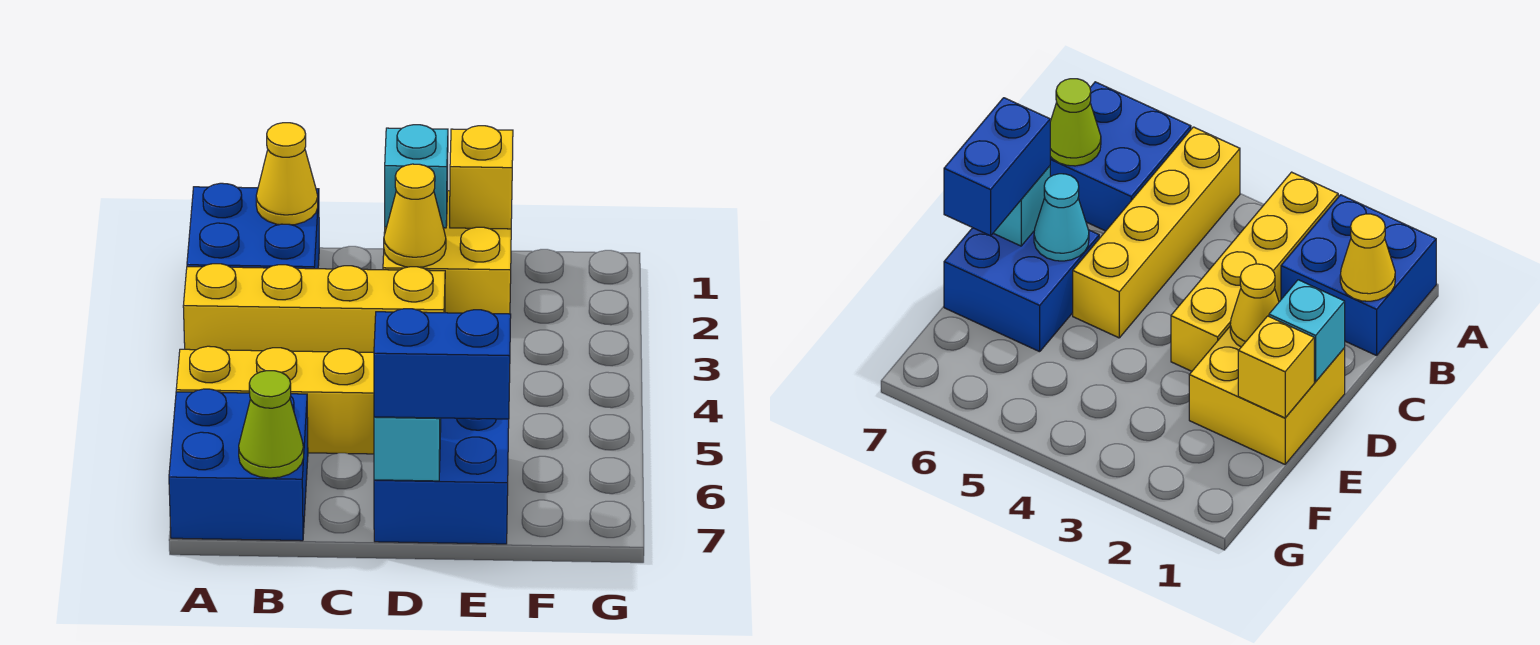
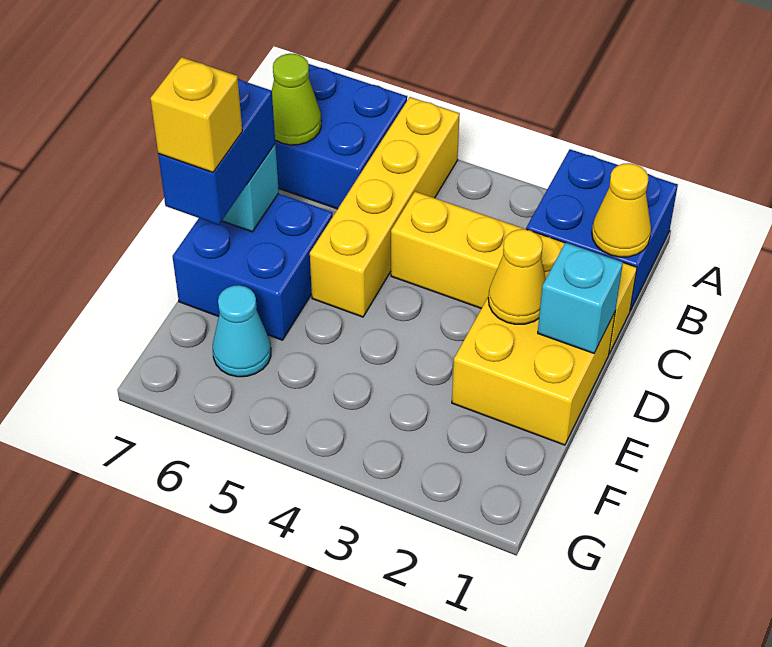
yellow brick A3:D3 level 1 -> yellow brick C1:C4 level 1
cyan cone D6 level 2 -> cyan cone F6 level 1
yellow brick E1 level 2 -> yellow brick E7 level 4

